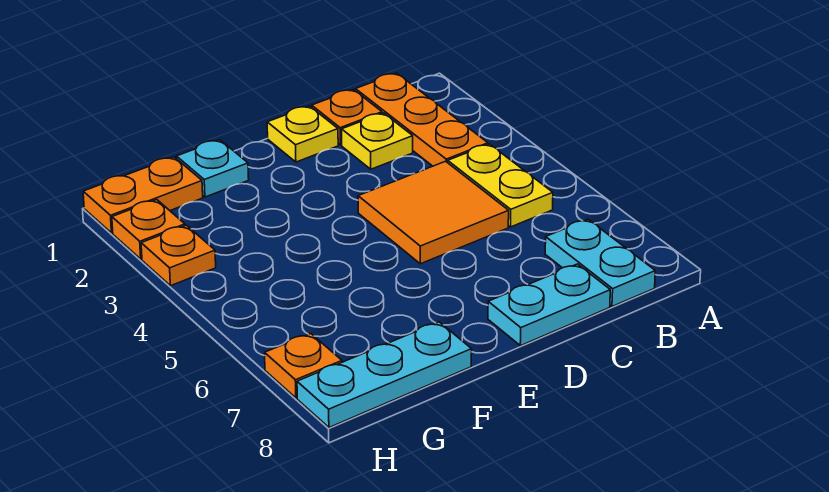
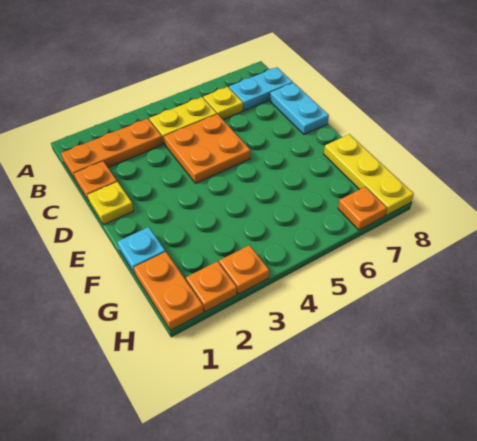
yellow plate C2 level 1 -> yellow plate B6 level 1
orange tile C4:D5 level 1 -> orange plate C4:D5 level 1
cyan plate F8:H8 level 1 -> yellow plate F8:H8 level 1

